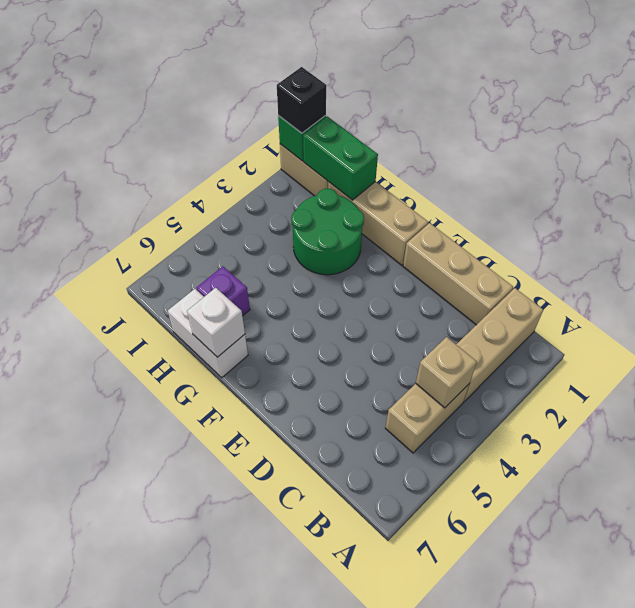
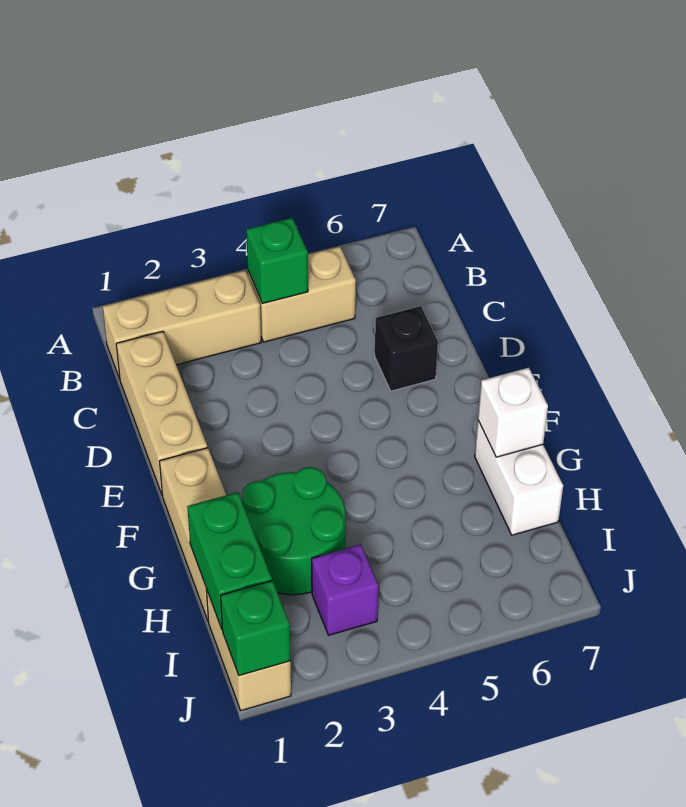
tan brick B4 level 2 -> green brick B4 level 2
purple brick H6 level 1 -> purple brick I3 level 1
black brick J1 level 3 -> black brick D6 level 1

